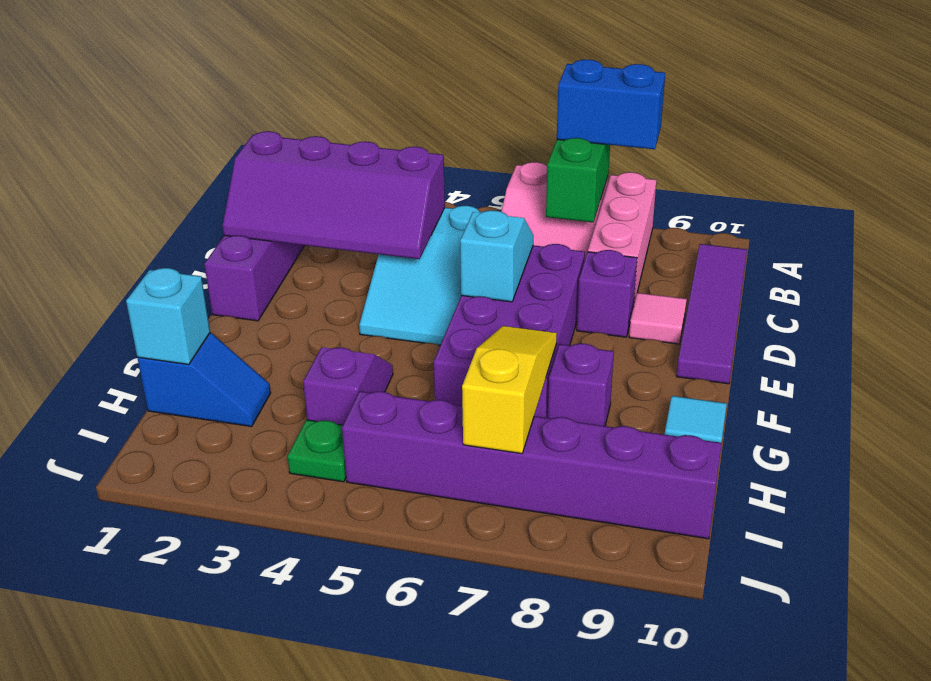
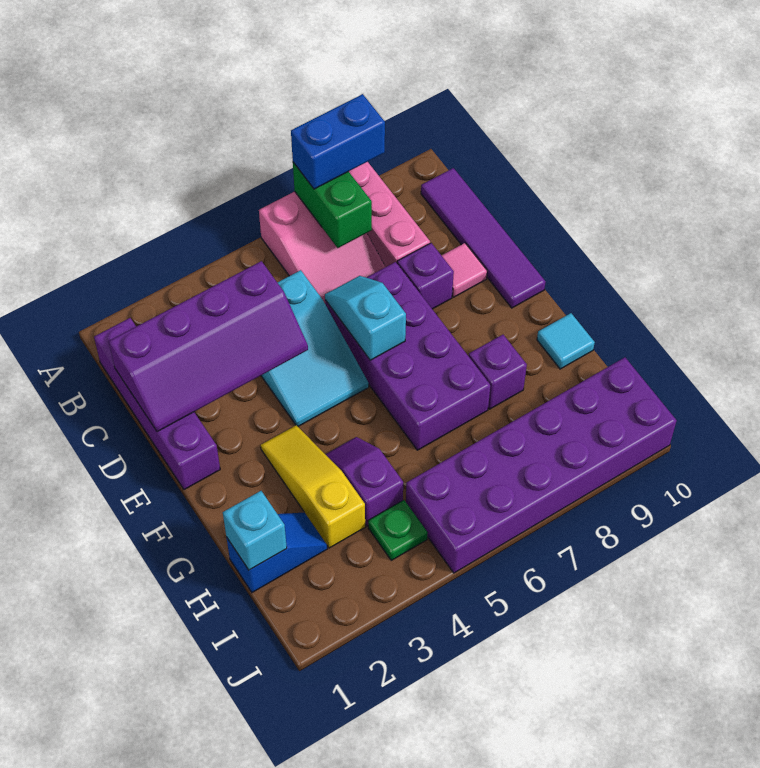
yellow slope G7:I7 level 2 top I -> yellow slope F3:H3 level 1 top H
purple brick I5:I10 level 1 -> purple brick I5:J10 level 1

